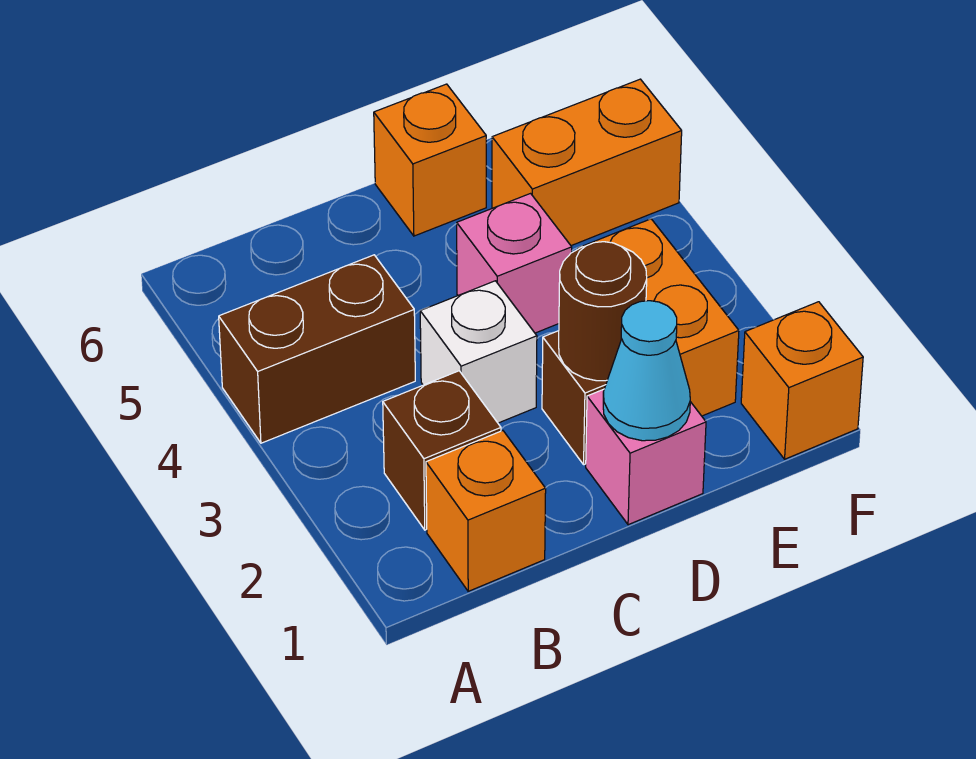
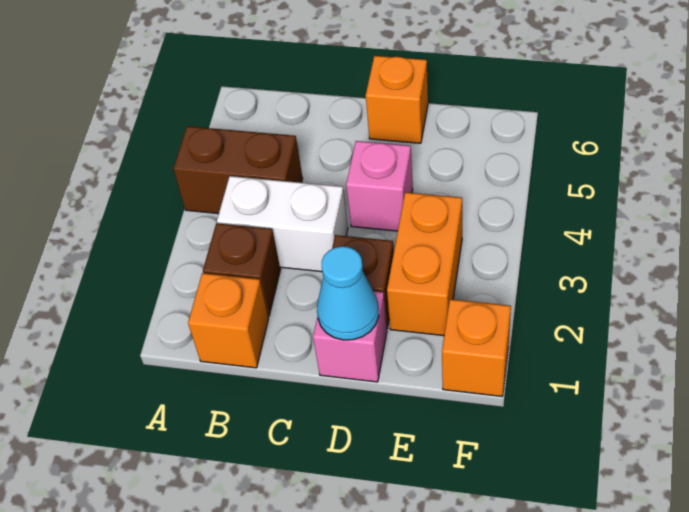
white brick C3 level 1 -> white brick B3:C3 level 1
brown round brick D2 level 2 -> none
orange brick E5:F5 level 1 -> none

